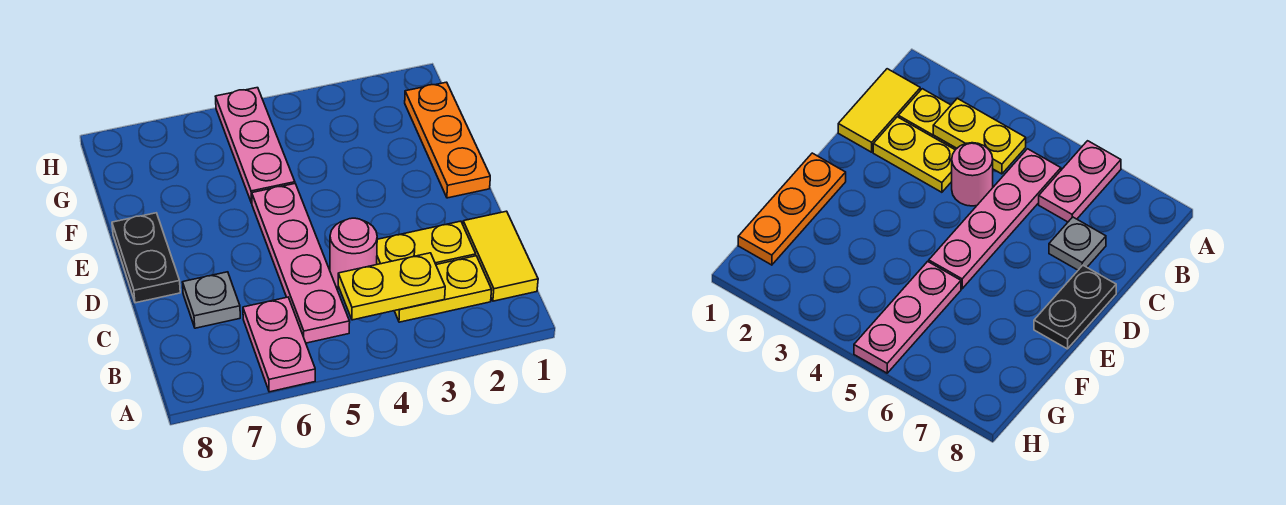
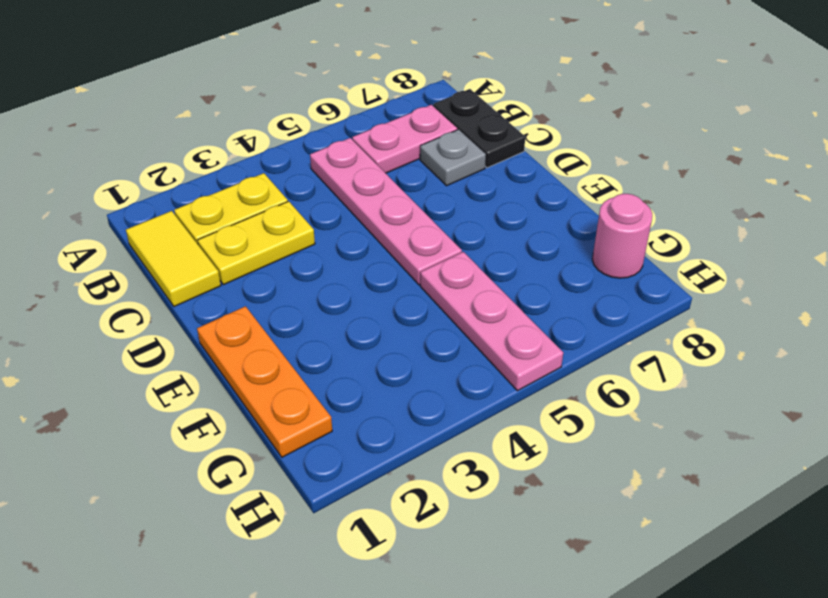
pink plate A6:B6 level 1 -> pink plate B6:B7 level 1
yellow plate B3:B4 level 2 -> none
pink round brick C4 level 1 -> pink round brick G8 level 1
black plate D8:E8 level 1 -> black plate B8:C8 level 1

